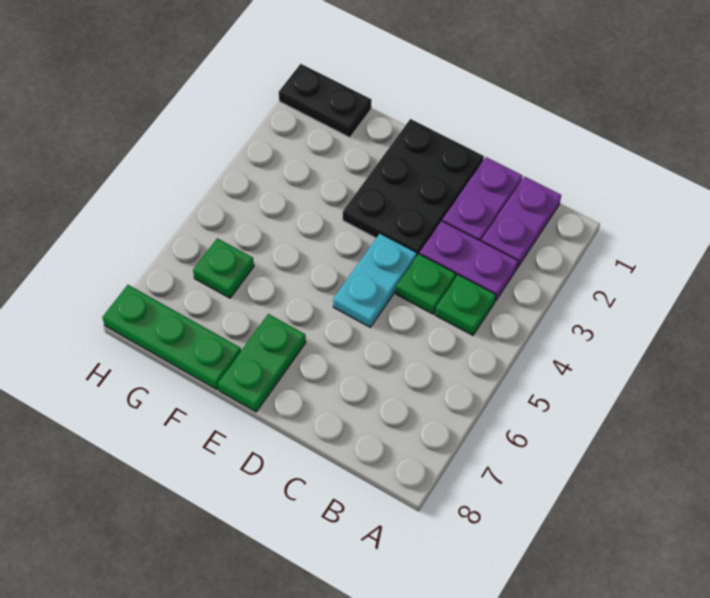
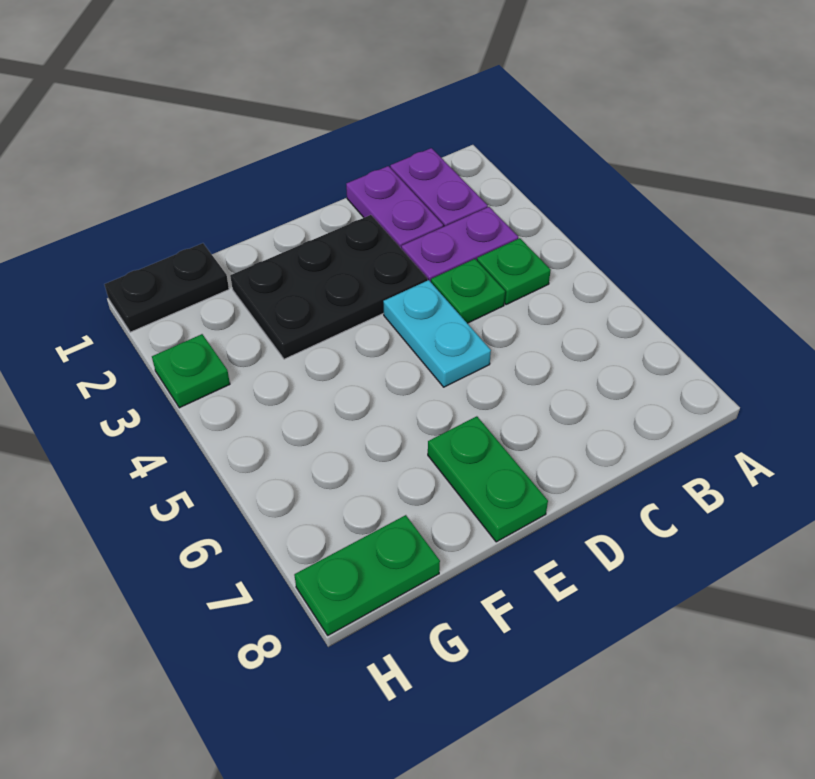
black plate D1:E3 level 1 -> black plate D2:F3 level 1
green plate F8:H8 level 1 -> green plate G8:H8 level 1
green plate G6 level 1 -> green plate H3 level 1

